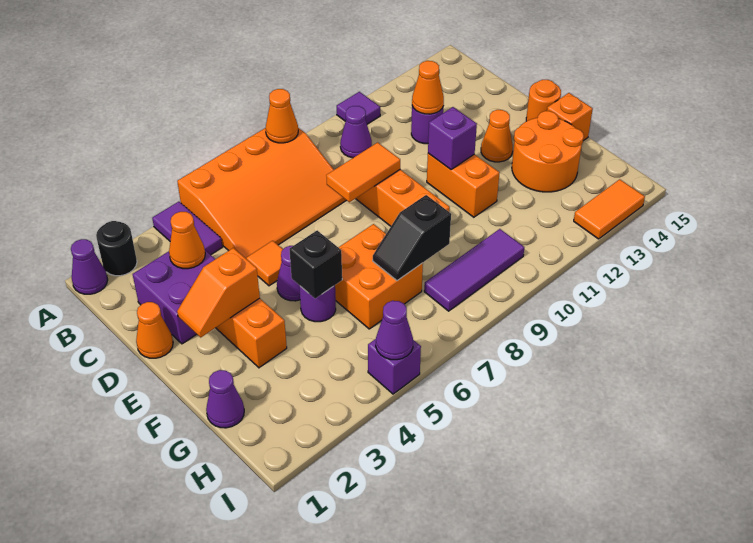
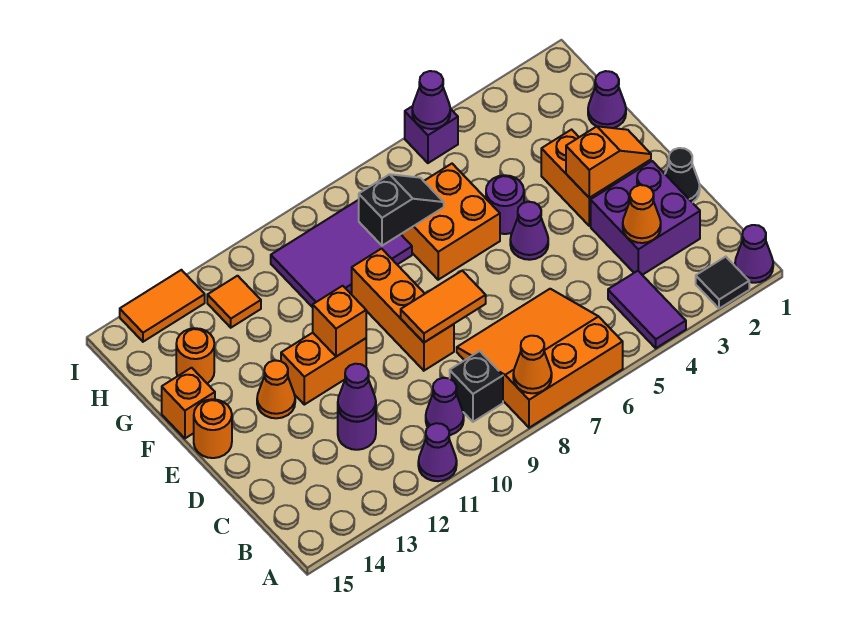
black round brick A2 level 1 -> black tile A2 level 1
orange slope A5:C8 level 1 top A -> orange slope A6:C8 level 1 top A
purple tile A11 level 1 -> purple cone A11 level 1
orange cone C12 level 2 -> purple cone C12 level 2
orange cone D1 level 1 -> black cone D1 level 1
orange tile D5 level 1 -> orange tile H12 level 1
orange brick E11:F11 level 1 -> orange brick E11:E12 level 1
purple brick E11 level 2 -> orange brick E11 level 2
black brick F5 level 2 -> black brick B9 level 1
orange round brick F13:G14 level 1 -> orange round brick G14 level 1
purple tile H8:H10 level 1 -> purple tile G8:H10 level 1

